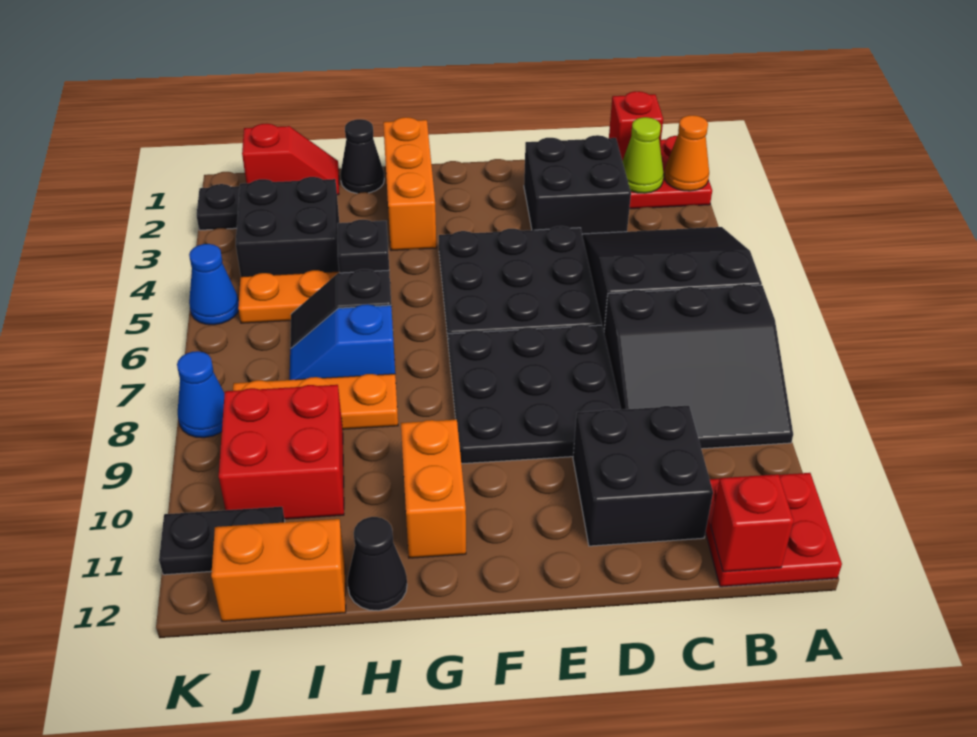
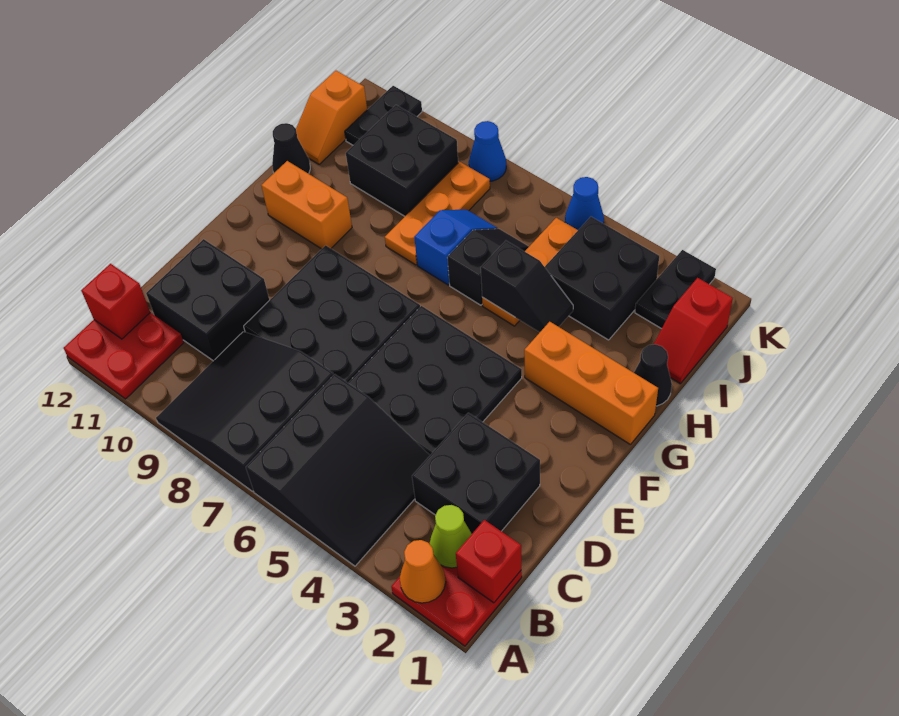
red brick I9:J10 level 1 -> black brick I9:J10 level 1
orange brick I12:J12 level 1 -> orange slope I12:J12 level 1 top J

